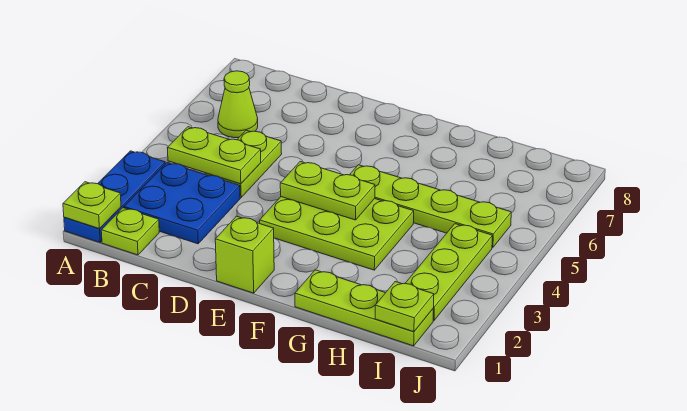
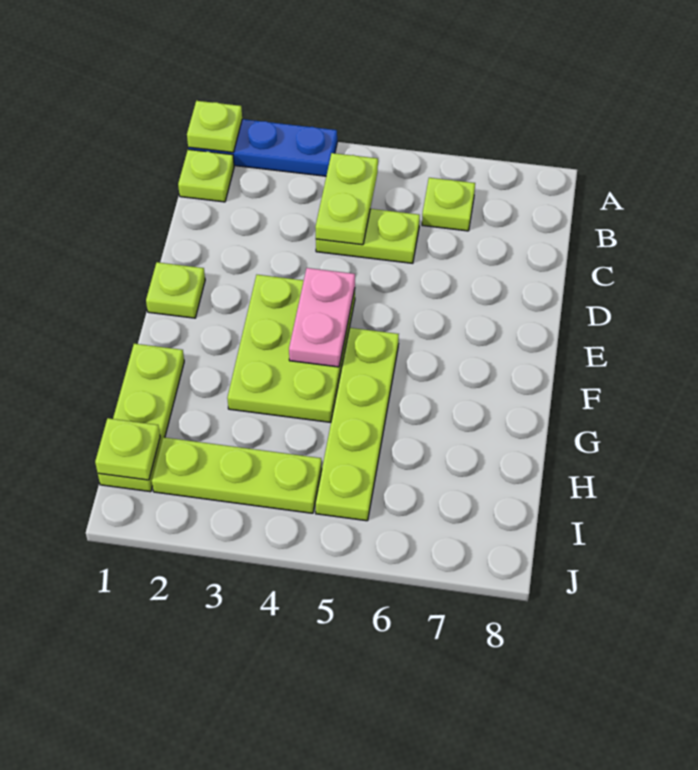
blue plate B2:C3 level 1 -> none
lime cone B6 level 1 -> lime plate B6 level 1
lime brick E1 level 1 -> lime plate E1 level 1
lime plate E4:F4 level 2 -> pink plate E4:F4 level 2

